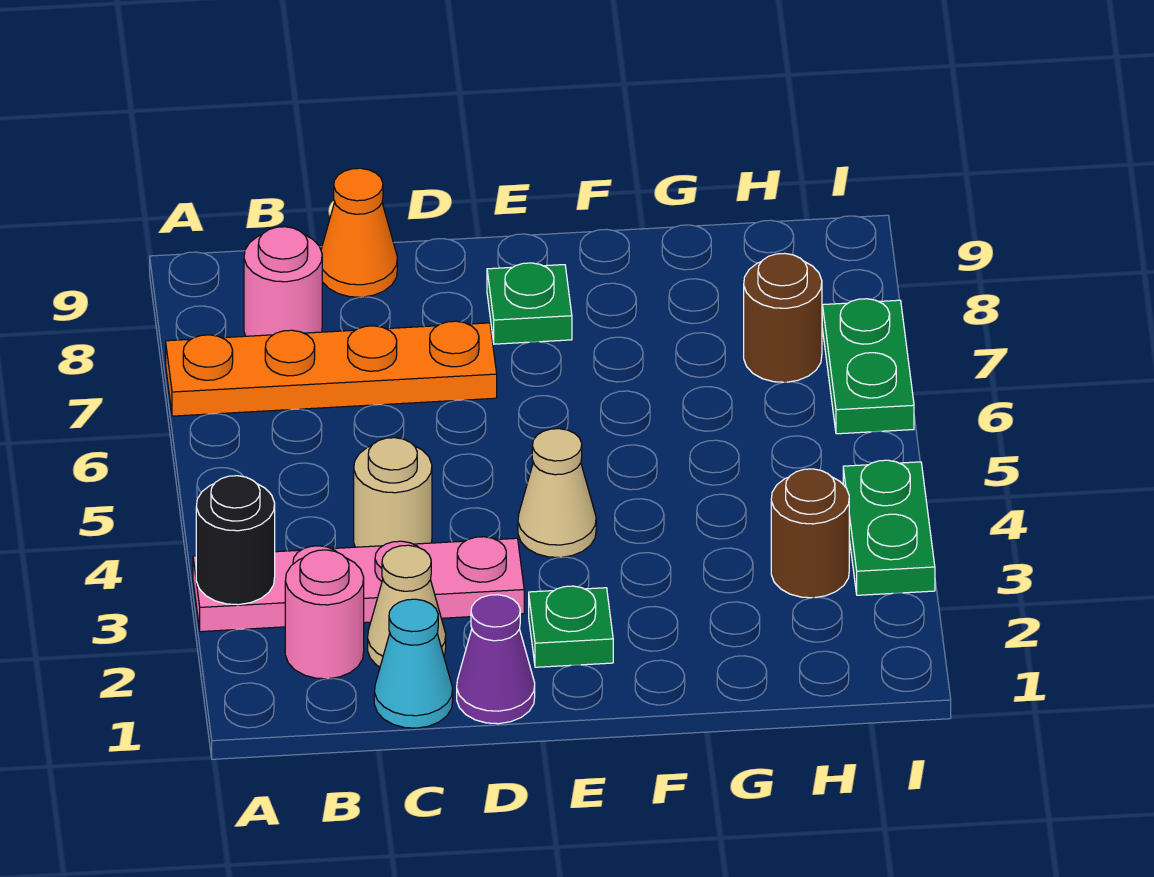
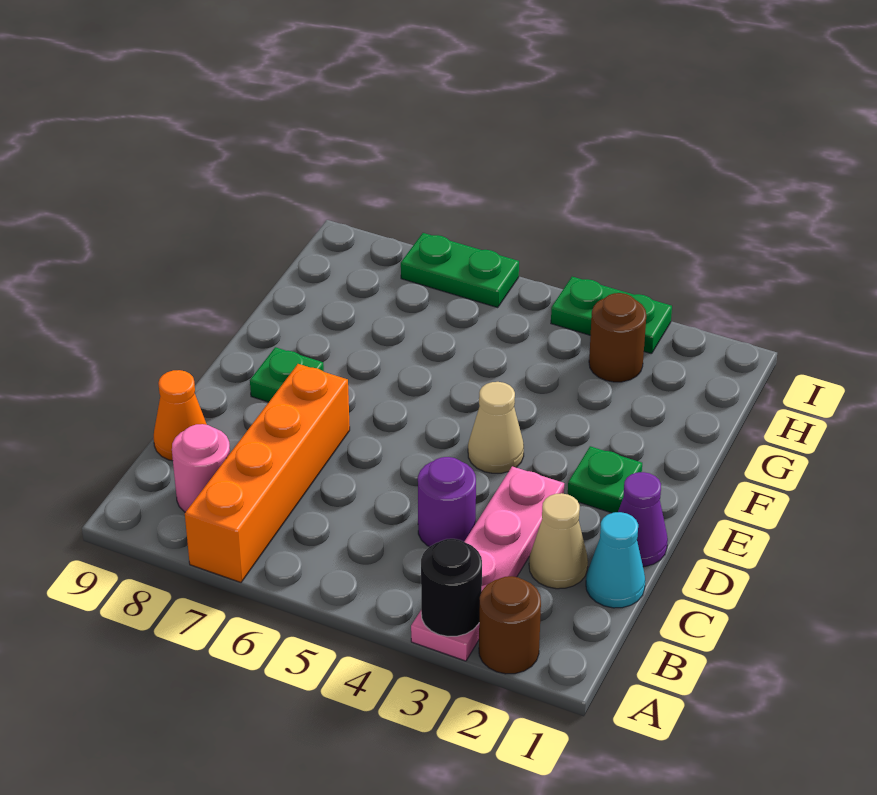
orange plate A7:D7 level 1 -> orange brick A7:D7 level 1
pink round brick B2 level 1 -> none
tan round brick C4 level 1 -> purple round brick C4 level 1
brown round brick H7 level 1 -> brown round brick A2 level 1

